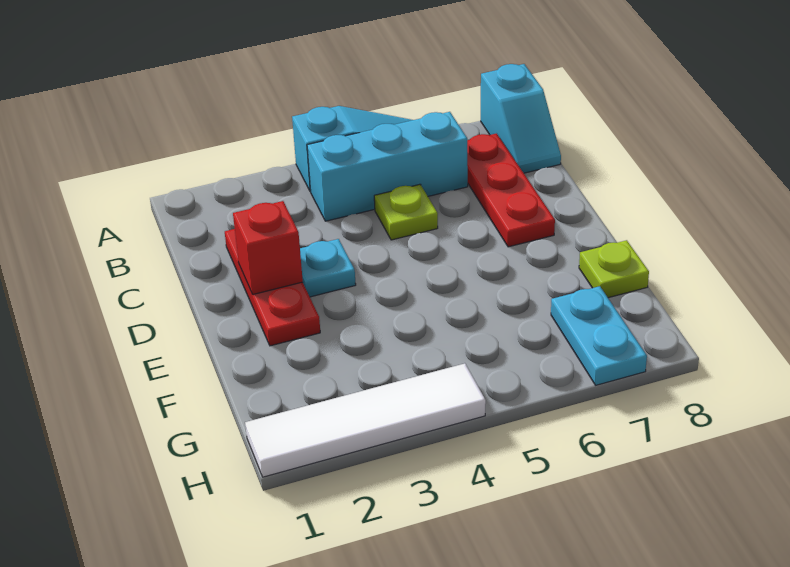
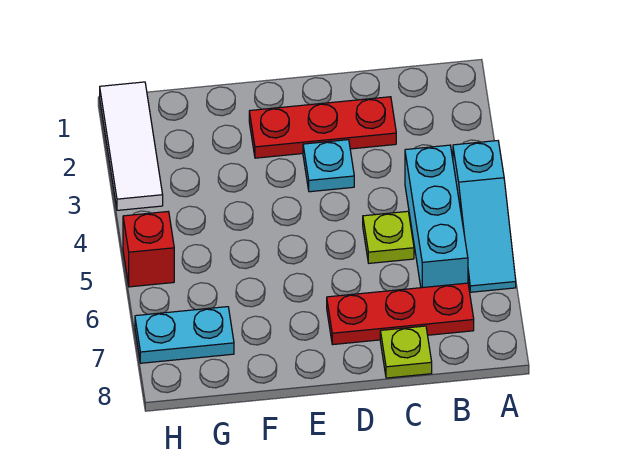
cyan slope A8:B8 level 1 top A -> none
red brick D2 level 2 -> red brick H5 level 1
lime plate F8 level 1 -> lime plate C8 level 1
white tile H1:H4 level 1 -> white tile H1:H3 level 1

